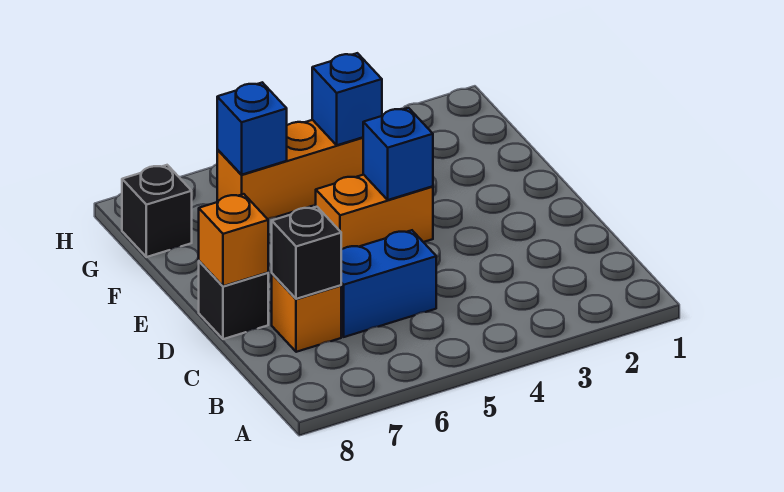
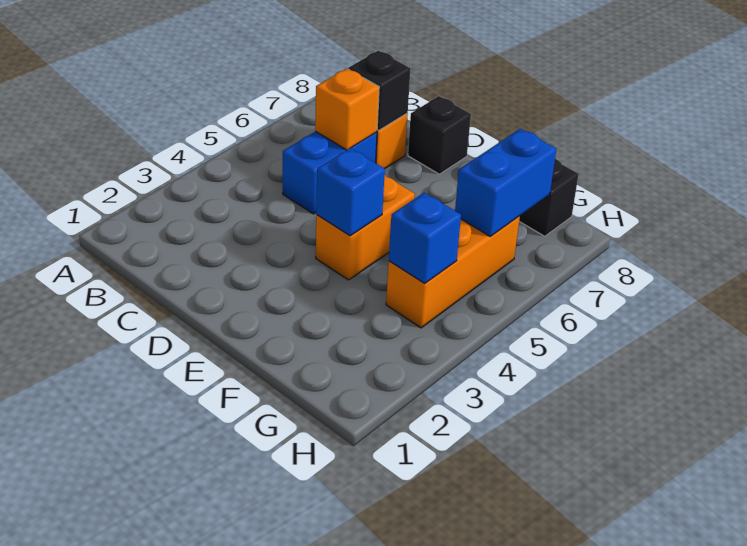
orange brick D8 level 2 -> orange brick C6 level 2
blue brick G6 level 2 -> blue brick G6:G7 level 2

